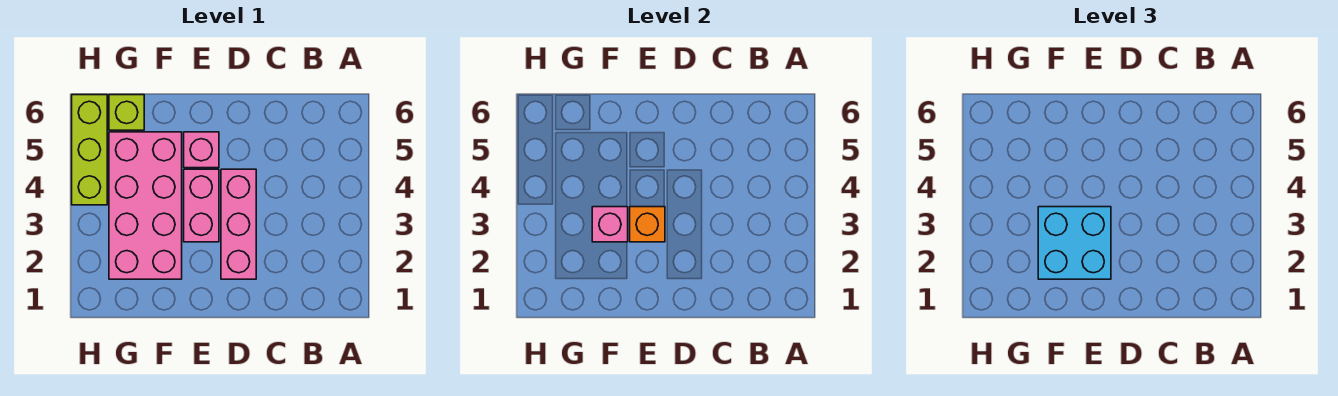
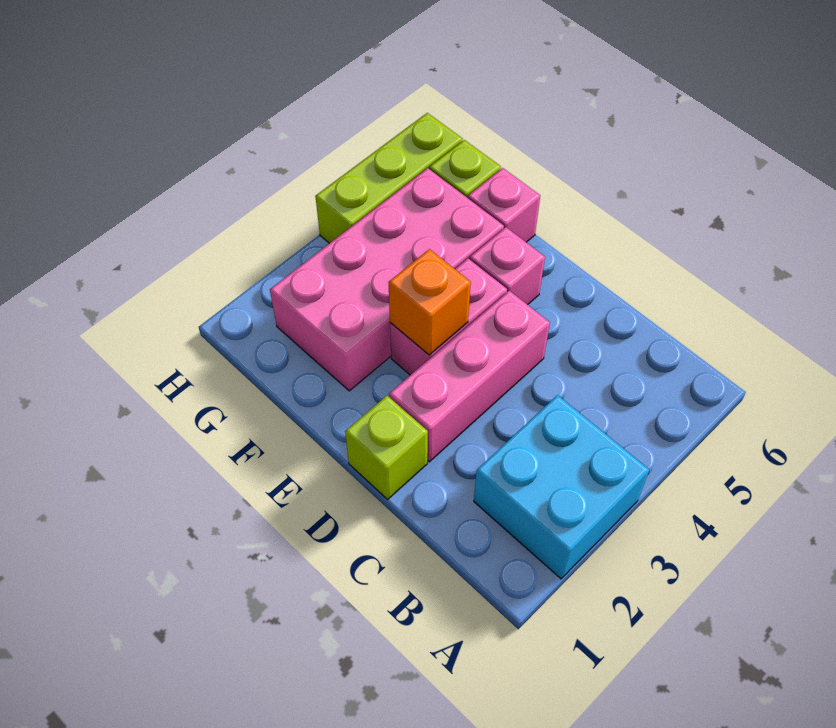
none -> lime brick D1 level 1
cyan brick E2:F3 level 3 -> cyan brick A2:B3 level 1
pink brick F3 level 2 -> pink brick F6 level 1

